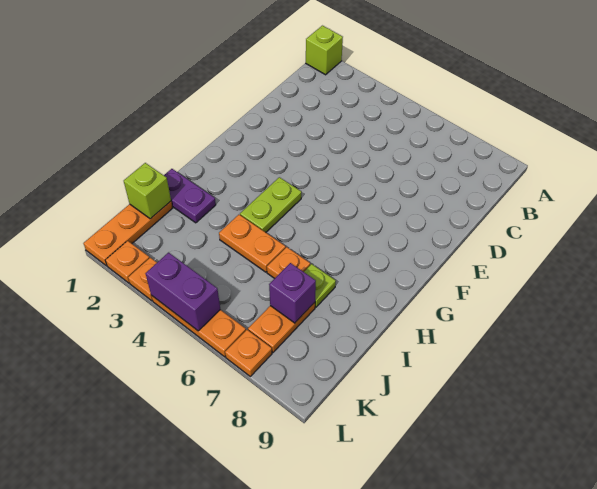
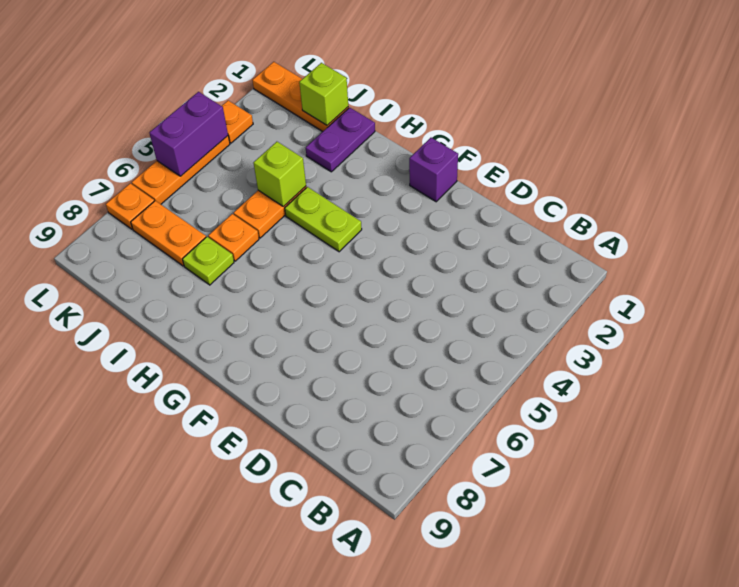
lime brick A1 level 1 -> lime brick I4 level 2
purple brick J7 level 2 -> purple brick F1 level 1
orange plate L2 level 1 -> none

